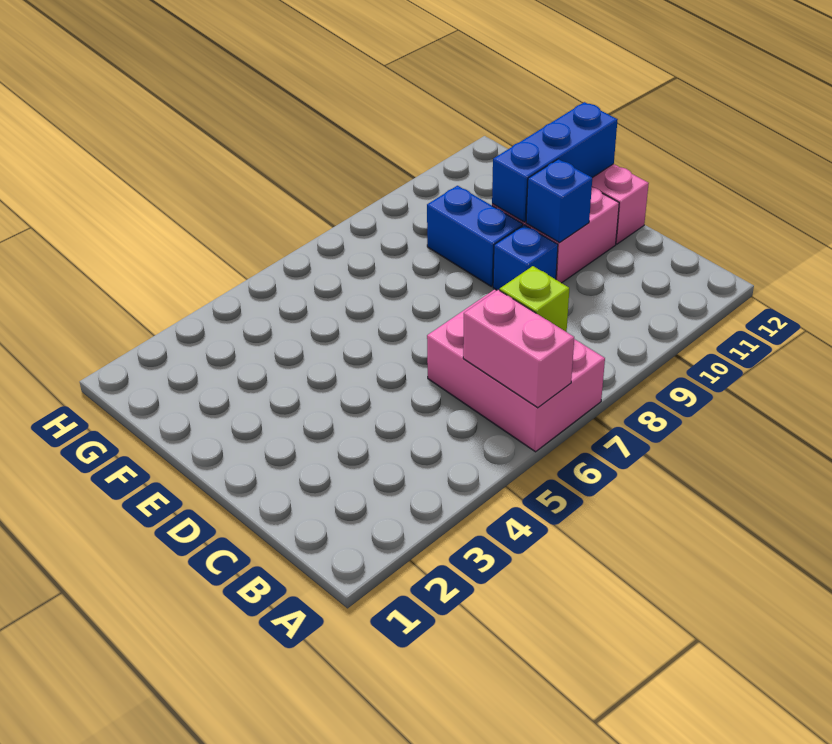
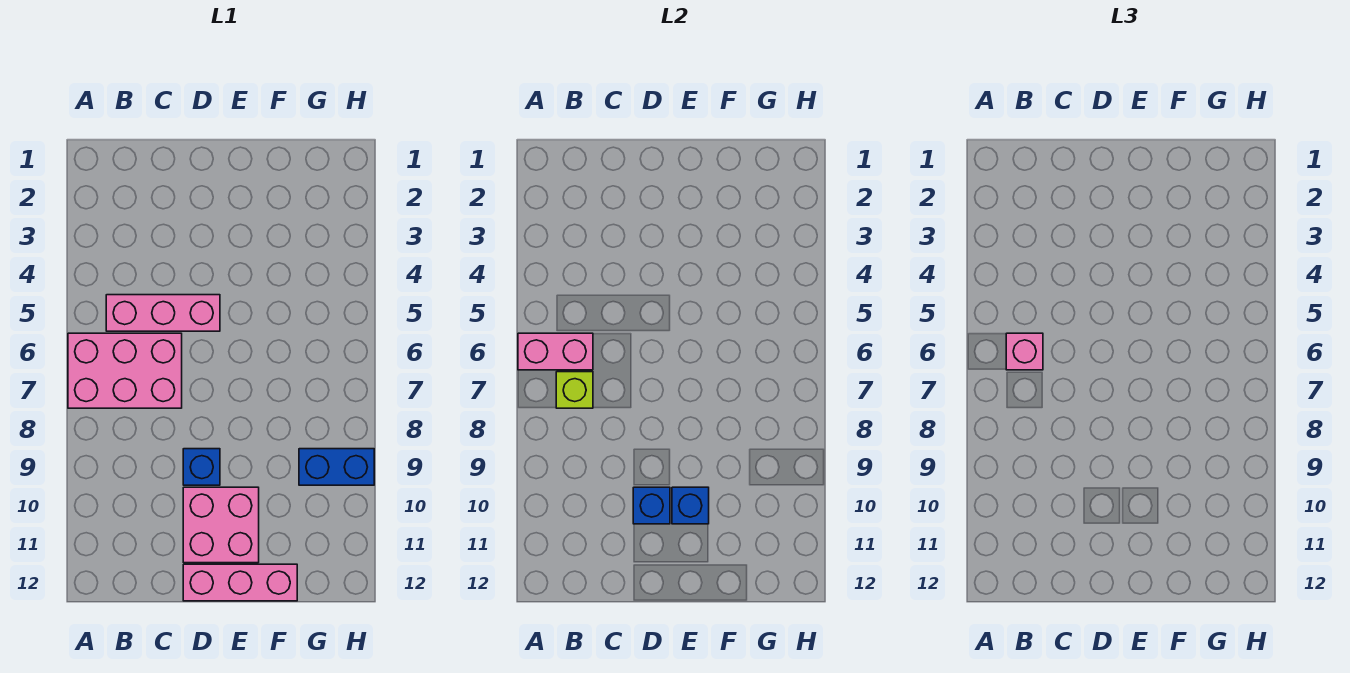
none -> pink brick B5:D5 level 1
none -> pink brick B6 level 3
blue brick E9:F9 level 1 -> blue brick G9:H9 level 1
blue brick E10:E12 level 2 -> blue brick E10 level 2

